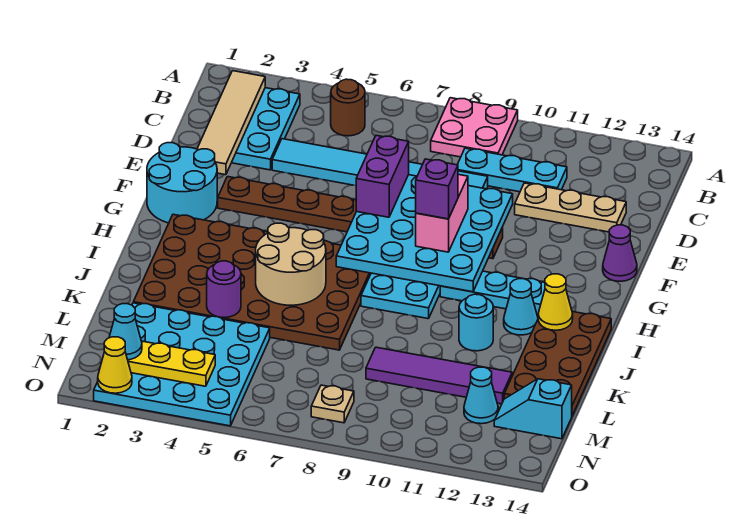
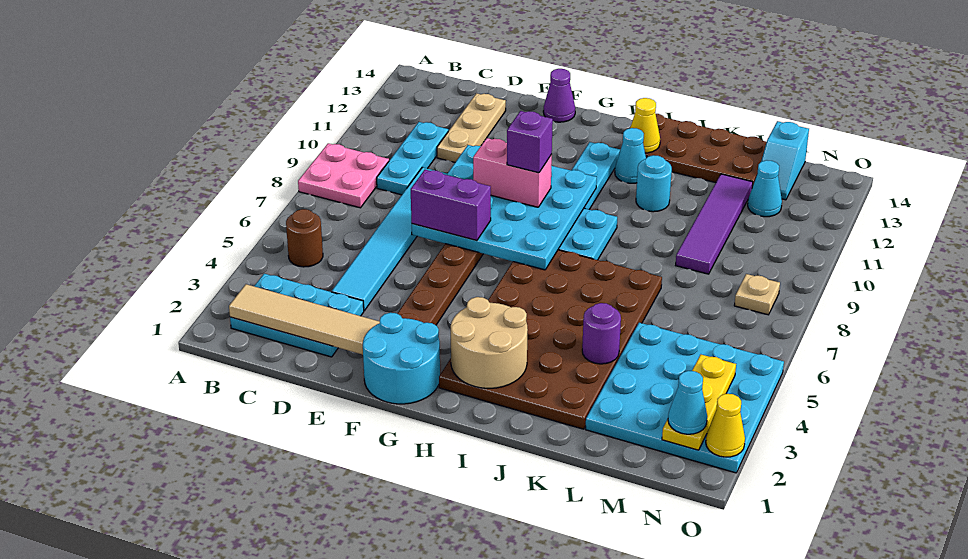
tan round brick I5:J6 level 2 -> tan round brick H2:I3 level 2

